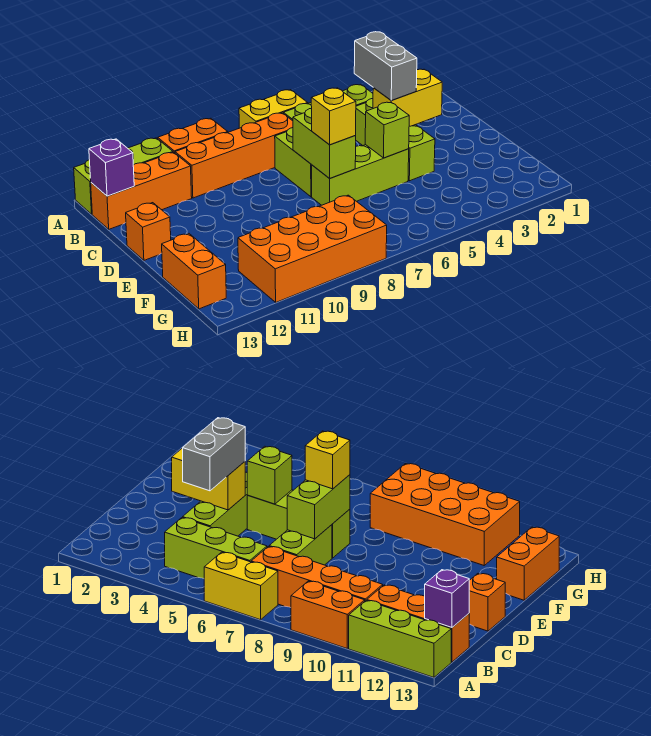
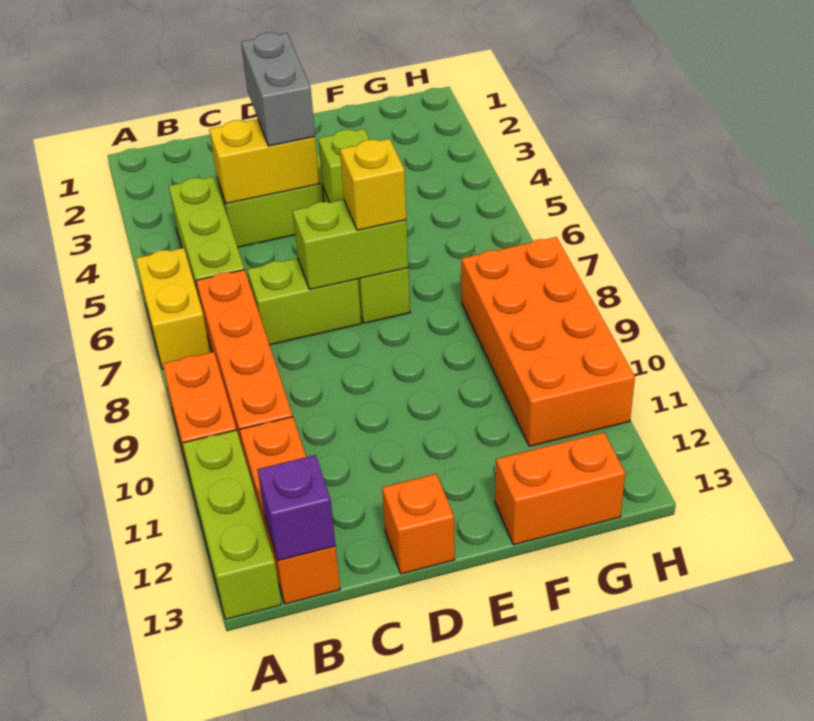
grey brick C4:D4 level 3 -> grey brick D3:D4 level 3
yellow brick D3:D4 level 2 -> yellow brick C4:D4 level 2

